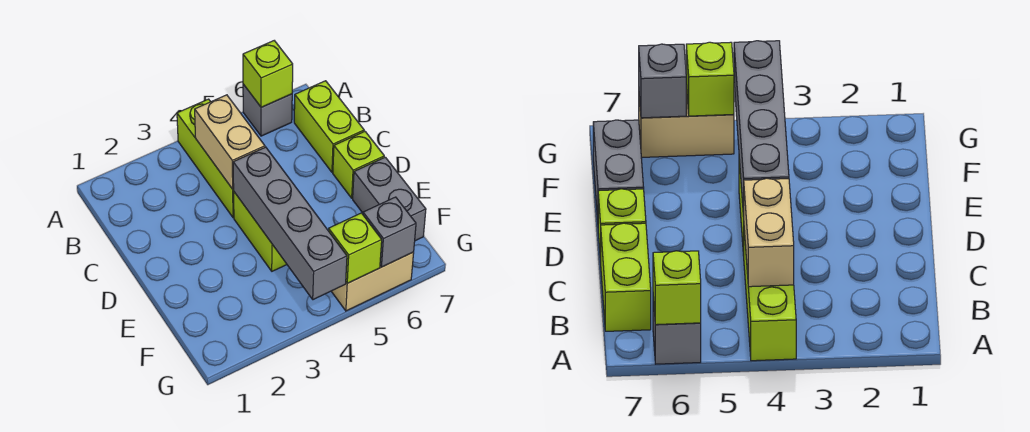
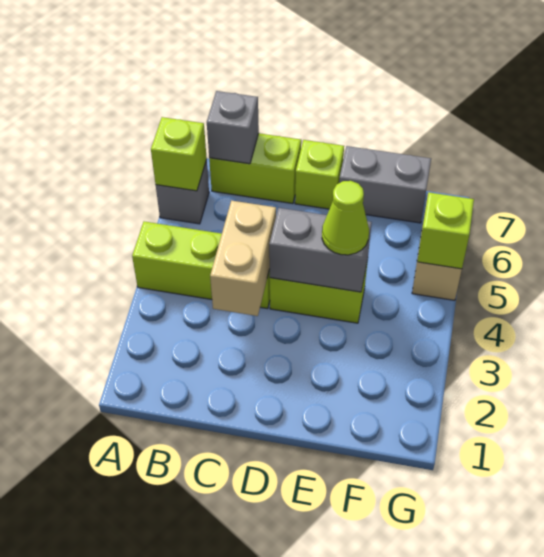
tan brick B4:C4 level 2 -> tan brick C3:C4 level 2
grey brick D4:G4 level 2 -> grey brick D4:E4 level 2
none -> lime cone E4 level 3
grey brick G6 level 2 -> grey brick B7 level 2

